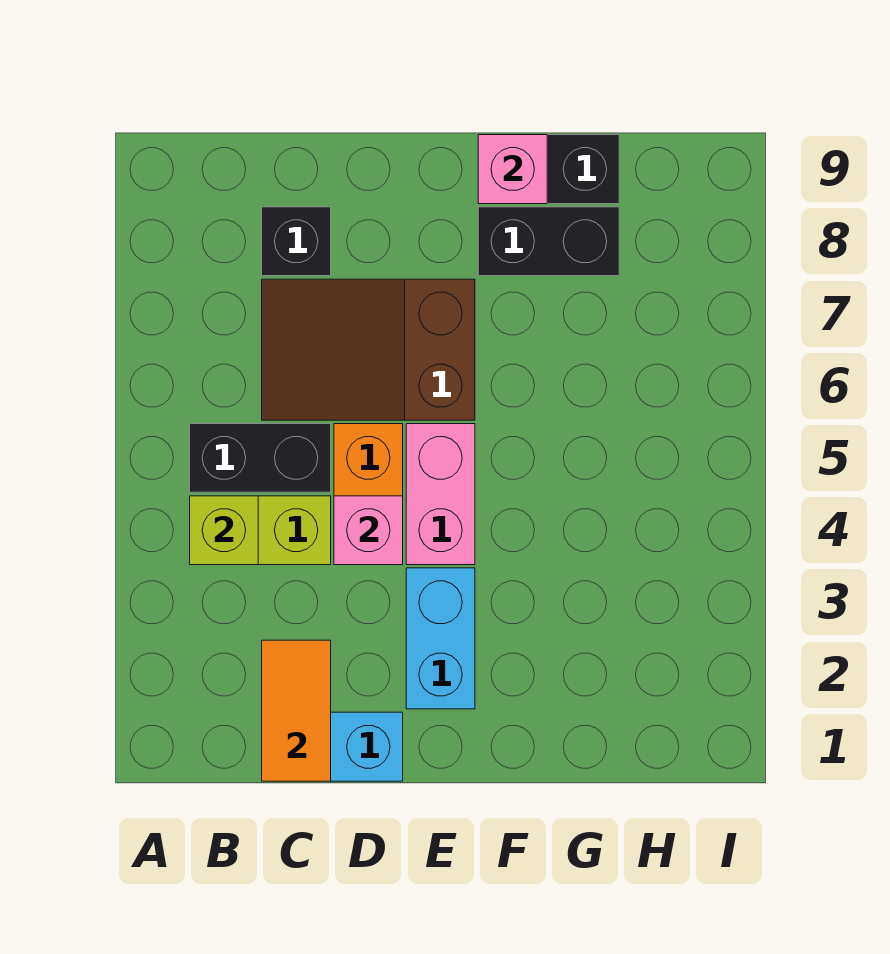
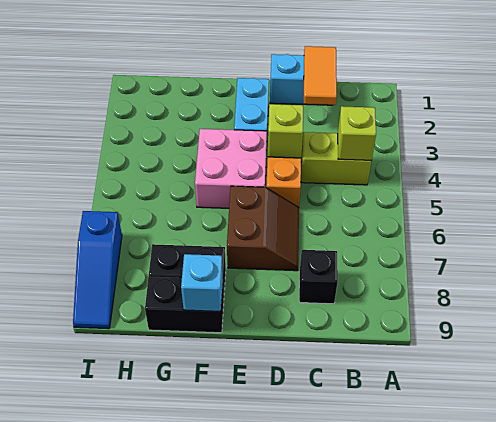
black brick B5:C5 level 1 -> none
brown slope C6:E7 level 1 top E -> brown slope D6:E7 level 1 top E
pink brick D4 level 2 -> lime brick D4 level 2
pink brick E4:E5 level 1 -> pink brick E4:F5 level 1
pink brick F9 level 2 -> cyan brick F9 level 2
none -> blue slope I7:I9 level 1 top 7

